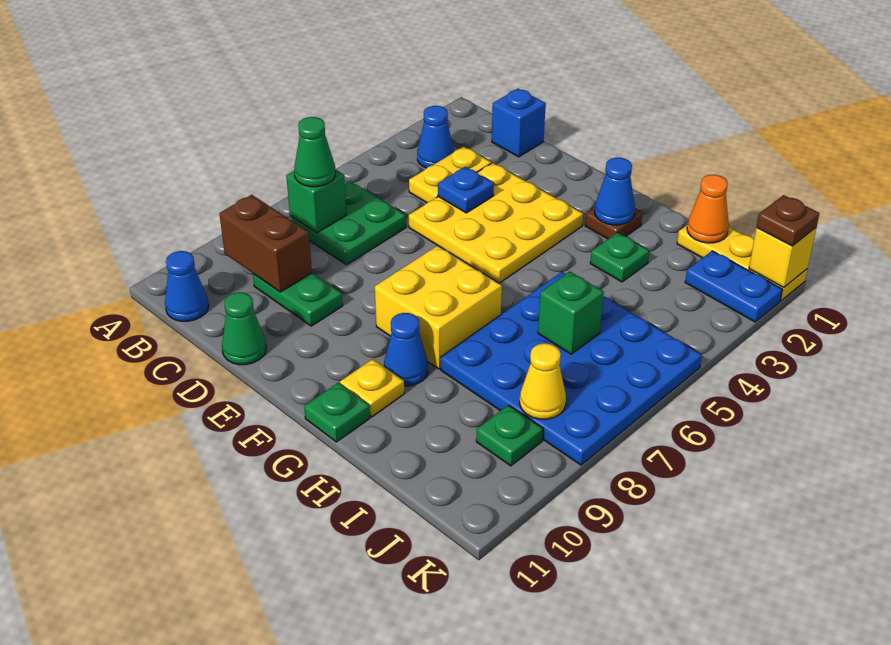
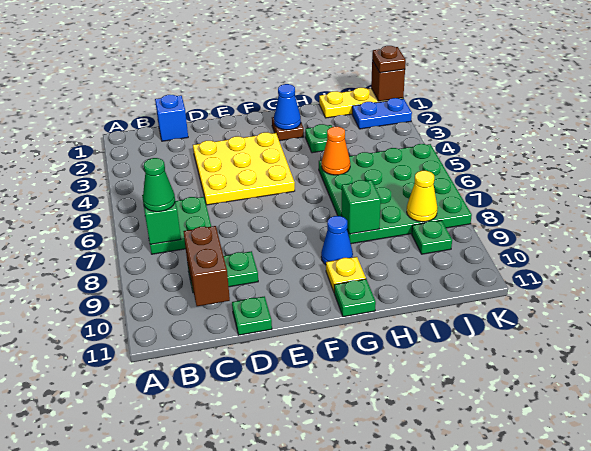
blue cone B3 level 1 -> none
brown brick B9:C9 level 2 -> brown brick C9:C10 level 2
blue cone B11 level 1 -> none
yellow plate C3:C4 level 1 -> none
blue plate D4 level 2 -> none
green cone D11 level 1 -> green plate D11 level 1
yellow brick F7:G8 level 1 -> none
blue plate H5:K8 level 1 -> green plate H5:K8 level 1
orange cone I1 level 2 -> orange cone H5 level 2
green brick I6 level 2 -> green brick H8 level 2
yellow brick K1 level 2 -> brown brick K1 level 2

